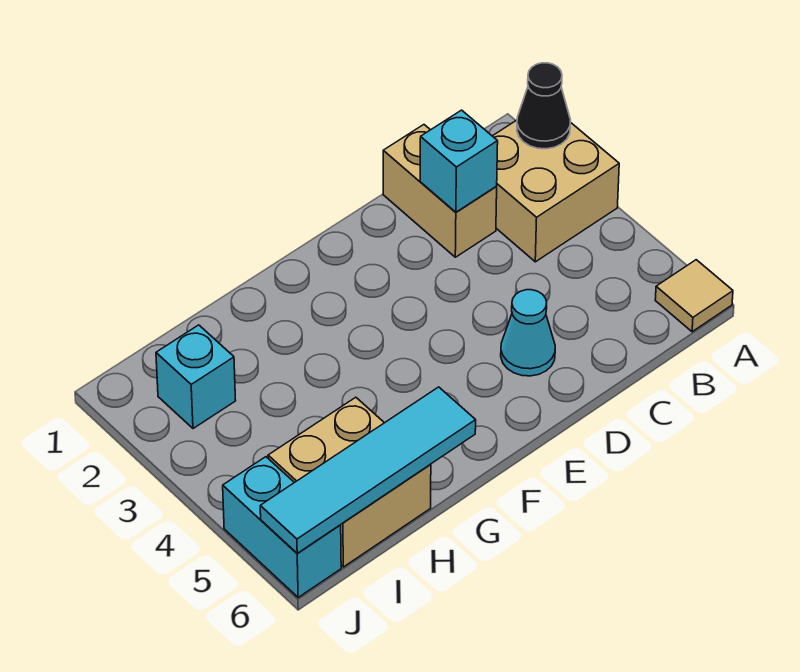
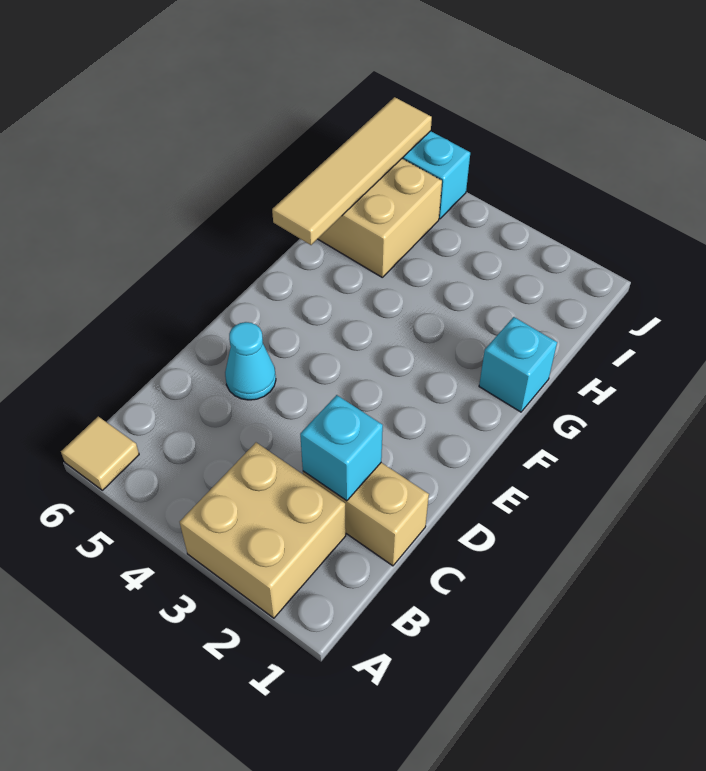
black cone A2 level 2 -> none
cyan tile G6:J6 level 2 -> tan tile G6:J6 level 2
cyan brick I2 level 1 -> cyan brick G1 level 1

